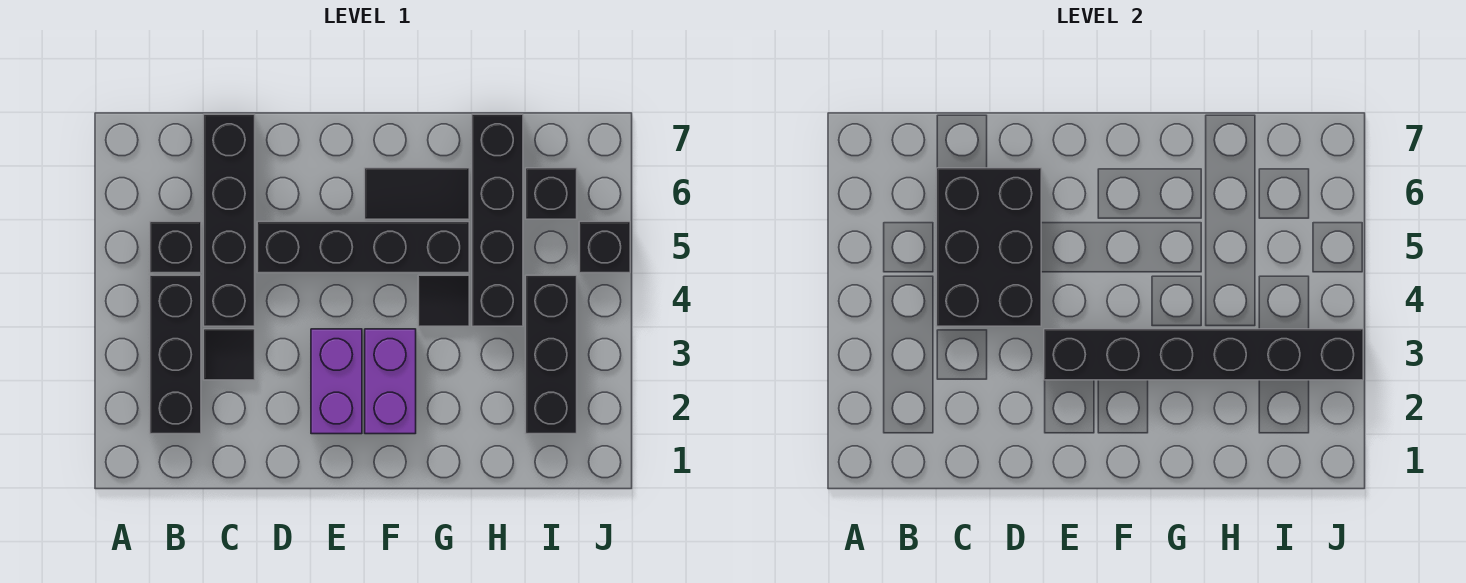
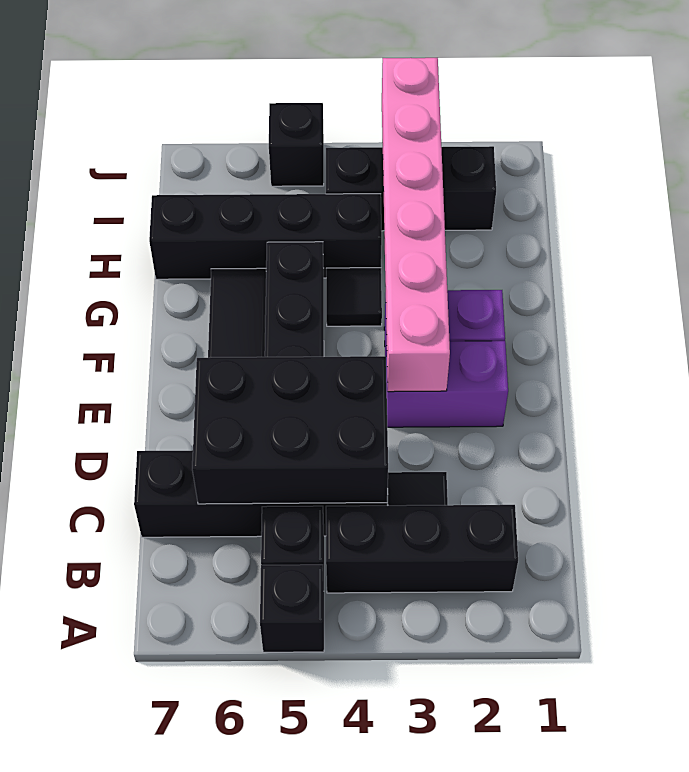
black brick E3:J3 level 2 -> pink brick E3:J3 level 2
black brick I6 level 1 -> black brick A5 level 1

